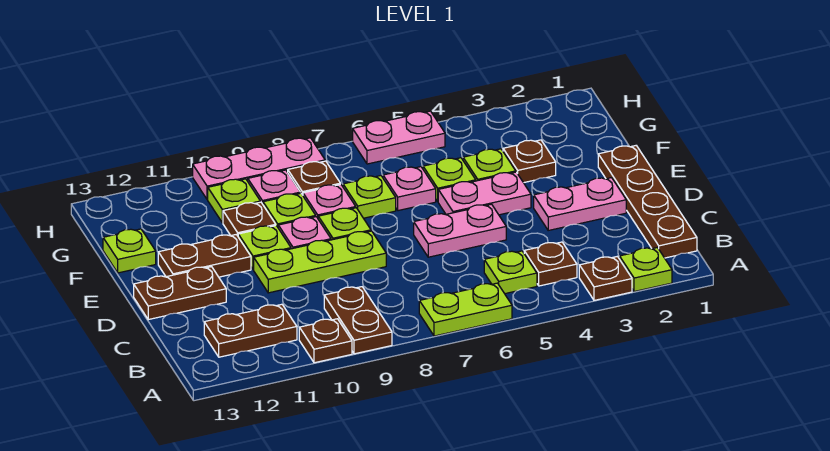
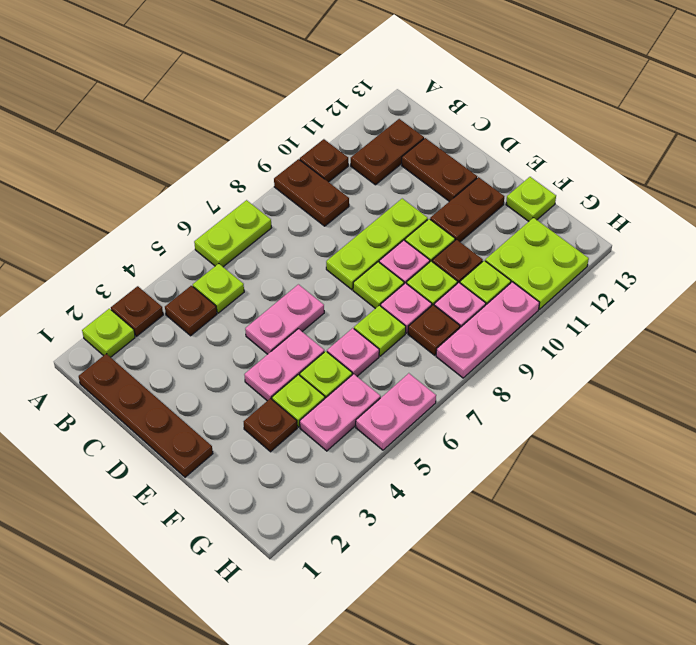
pink plate D2:D3 level 1 -> pink plate G4:G5 level 1
brown plate D12:D13 level 1 -> brown plate C12:D12 level 1
none -> lime plate G11:H12 level 1

